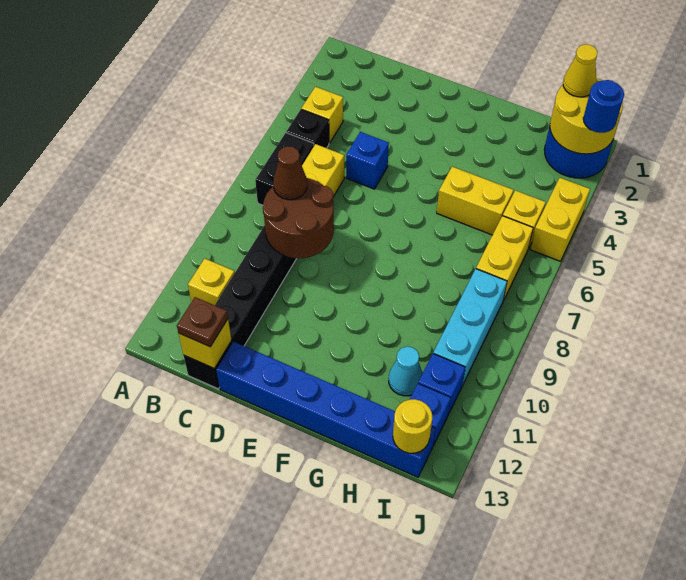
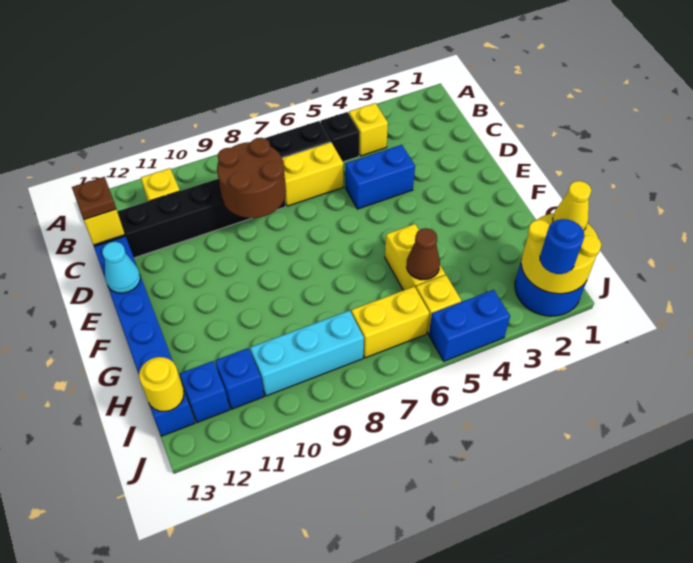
brown cone C8 level 3 -> brown cone H5 level 2
blue brick D5 level 1 -> blue brick D4:D5 level 1
cyan cone H11 level 1 -> cyan cone E13 level 2
yellow brick J4:J5 level 1 -> blue brick J4:J5 level 1

